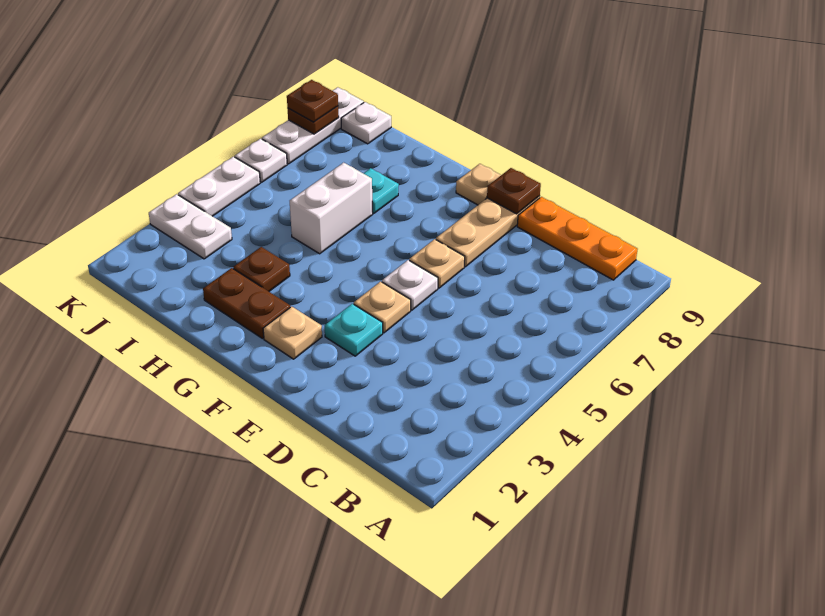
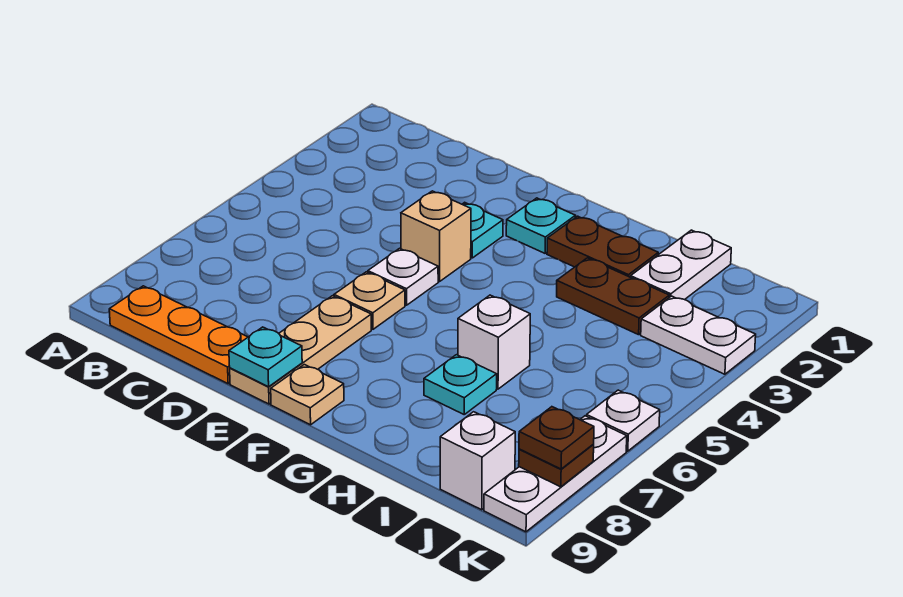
tan plate E4 level 1 -> tan brick E4 level 1
brown plate E9 level 2 -> cyan plate E9 level 2
tan plate F2 level 1 -> cyan plate F2 level 1
brown plate H3 level 1 -> brown plate H3:I3 level 1
white brick H5:H6 level 1 -> white brick H6 level 1
white plate J9 level 1 -> white brick J9 level 1
white plate K4:K5 level 1 -> white plate I1:I2 level 1

